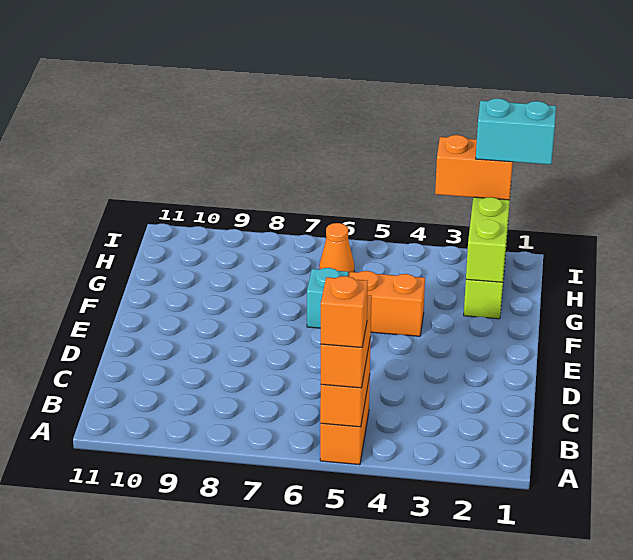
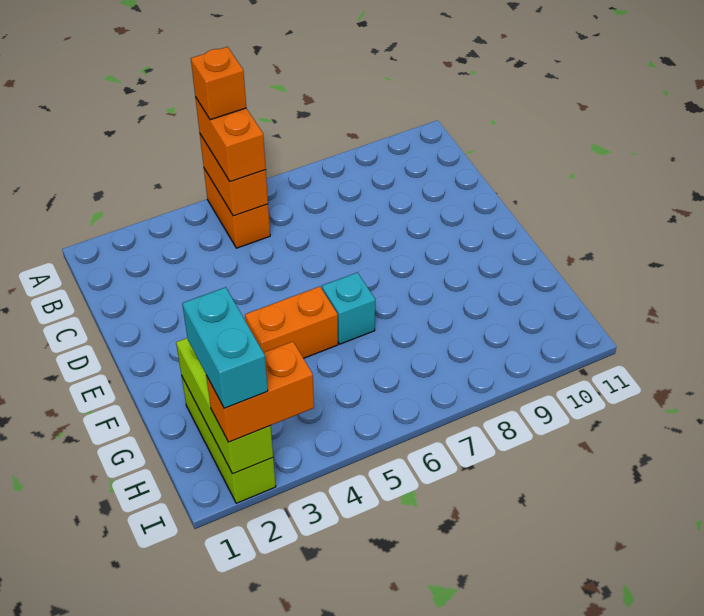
orange cone H6 level 1 -> none
cyan brick I1:I2 level 4 -> cyan brick H2:I2 level 4

